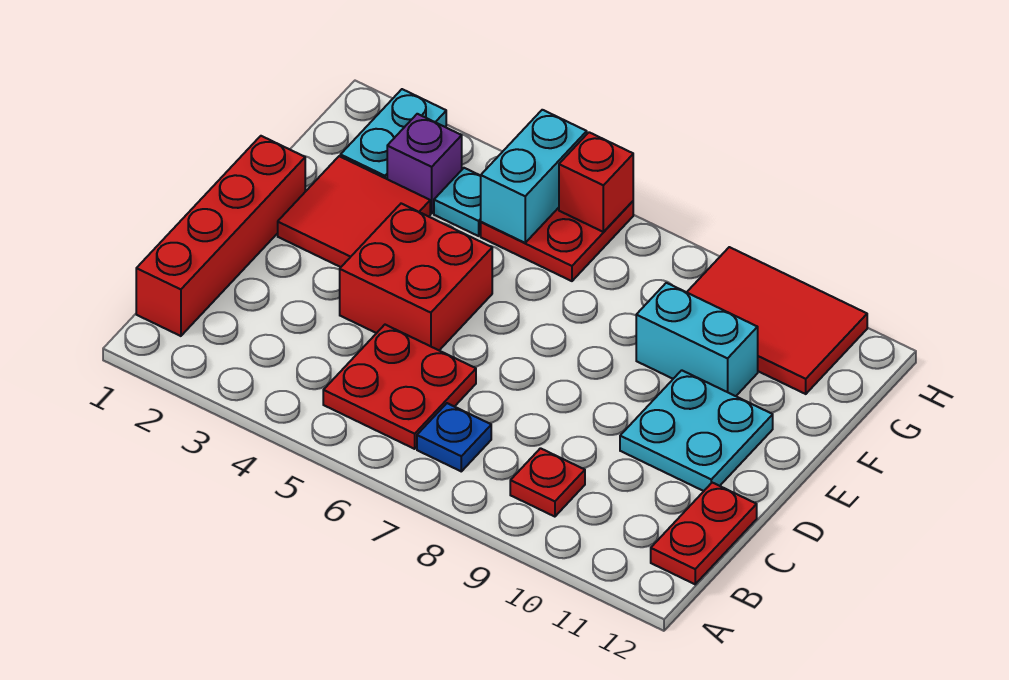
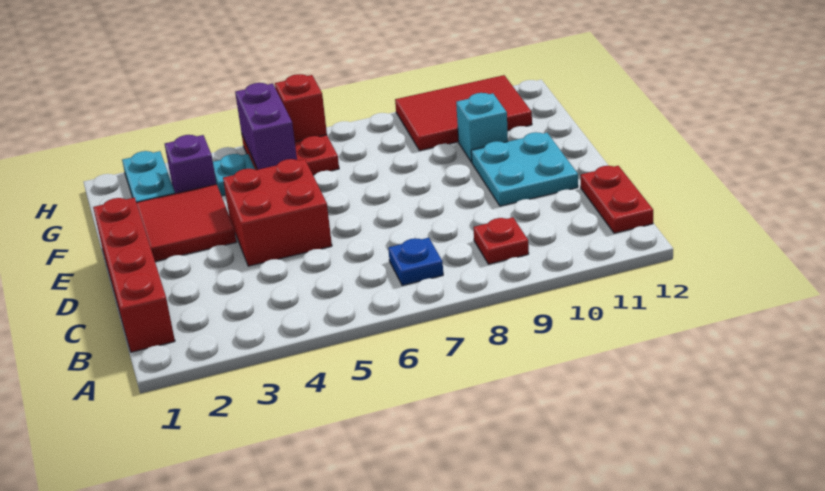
red plate B5:C6 level 1 -> none
cyan brick F9:F10 level 1 -> cyan brick F10 level 1
cyan brick G5:H5 level 2 -> purple brick G5:H5 level 2

